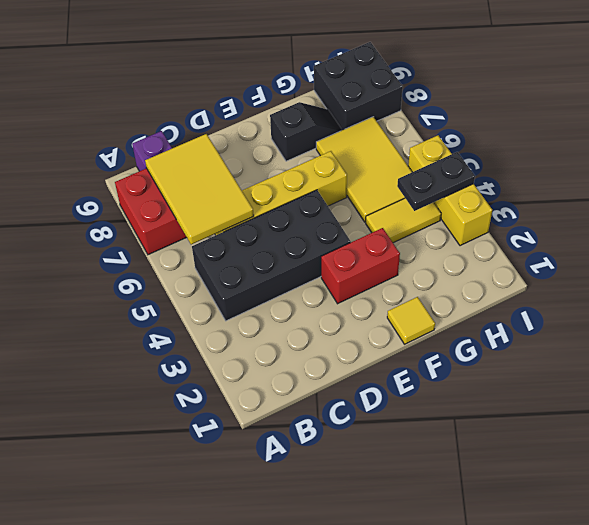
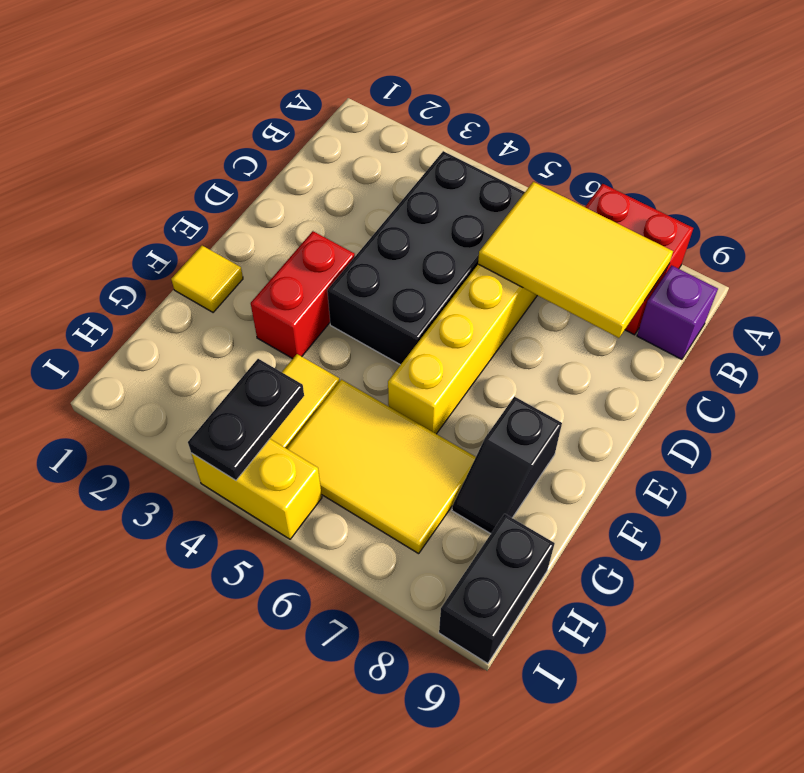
black brick H8:I9 level 1 -> black brick H9:I9 level 1
yellow brick I3:I5 level 1 -> yellow brick I4:I5 level 1

